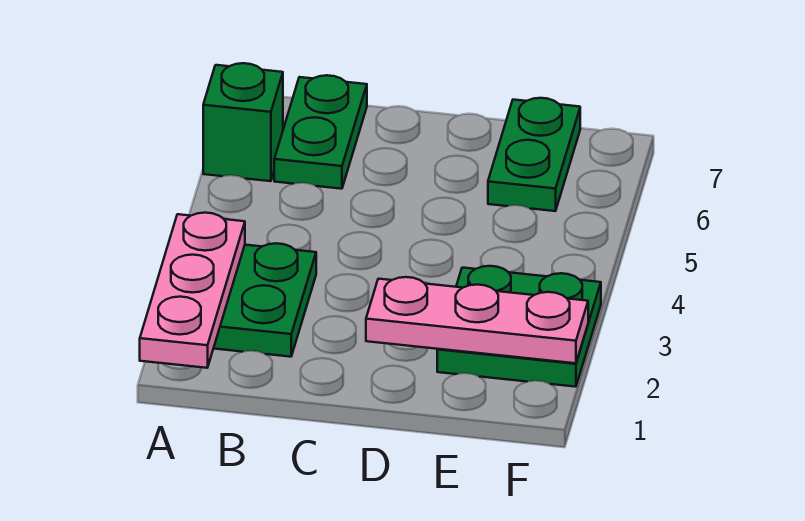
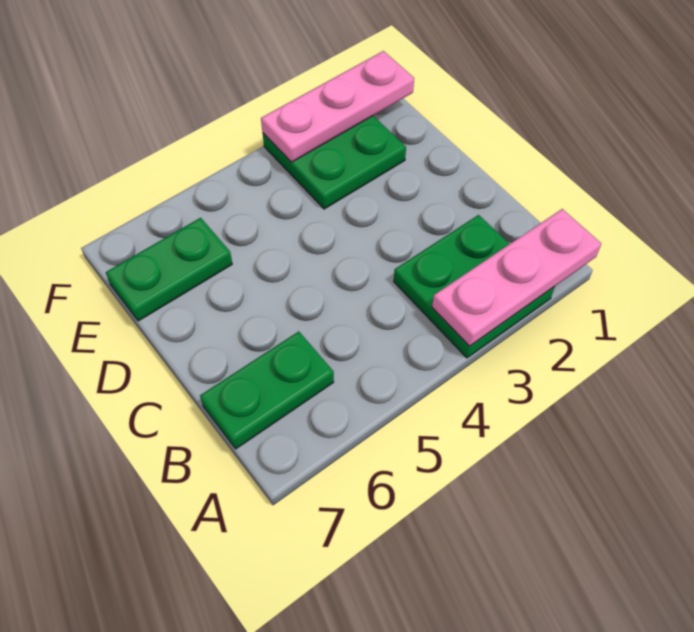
green brick A6 level 1 -> none
pink plate D2:F2 level 2 -> pink plate F1:F3 level 2

